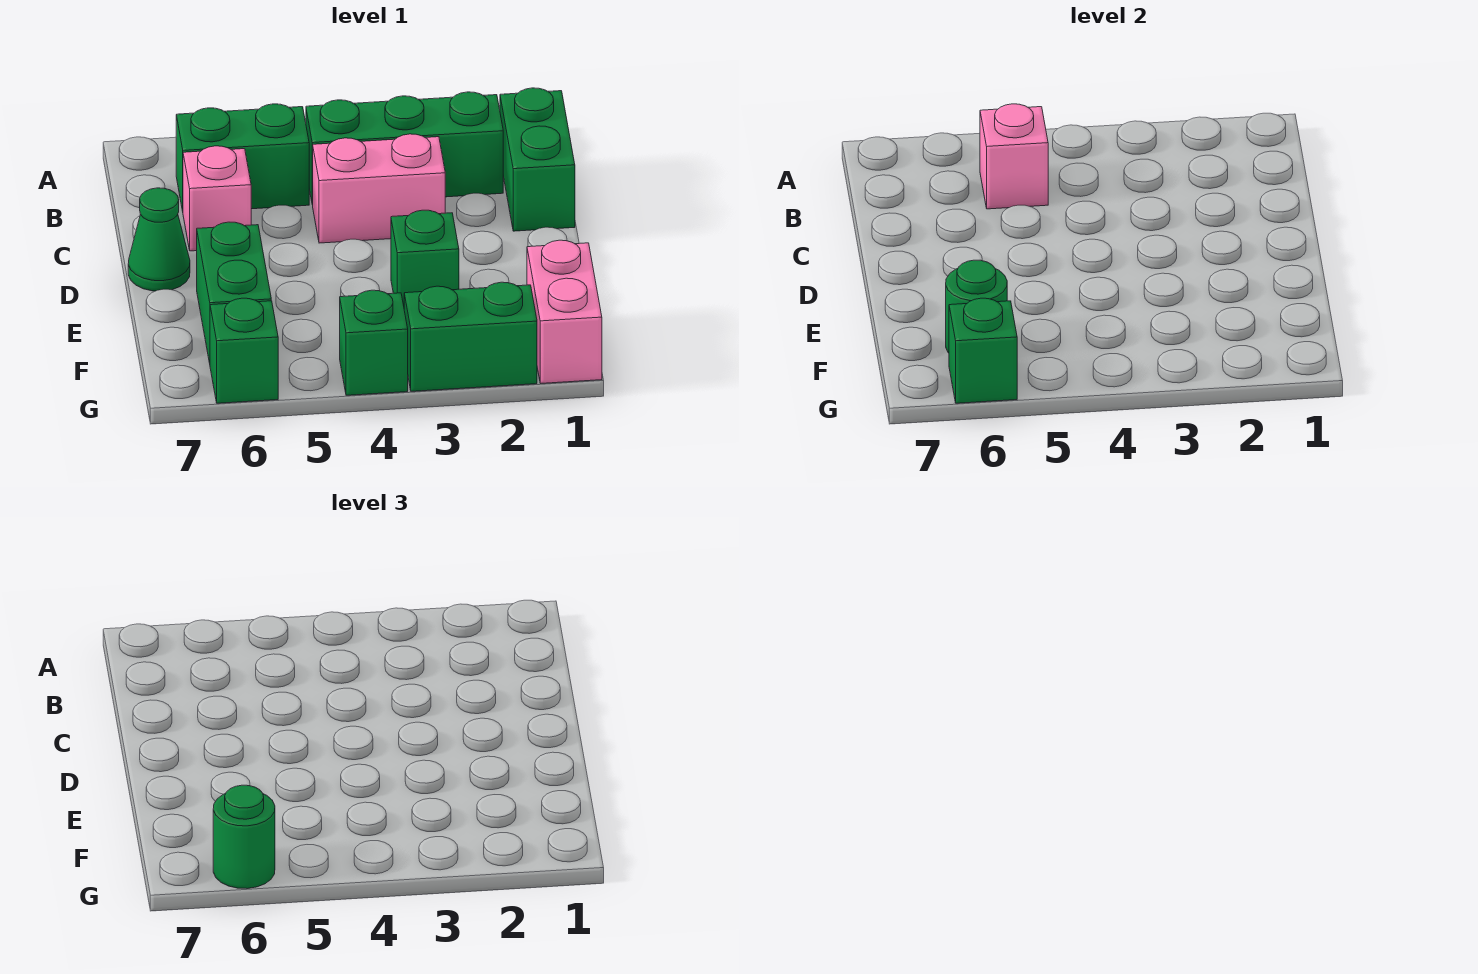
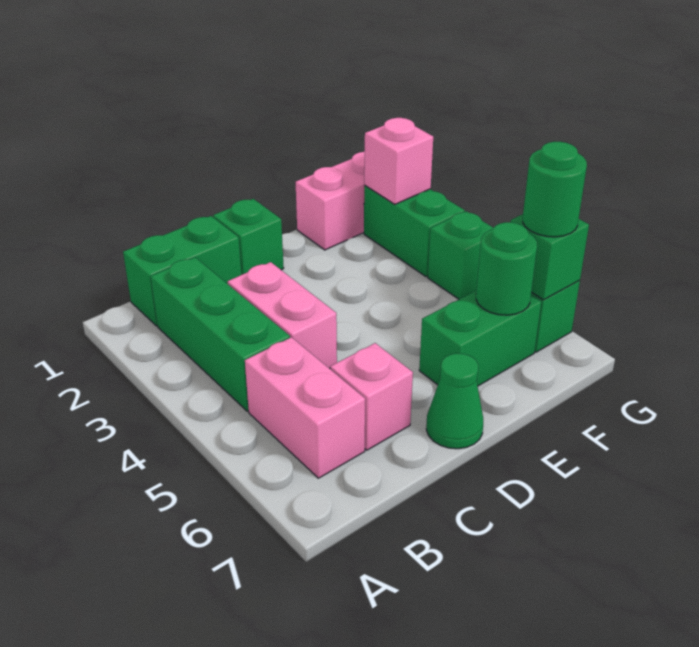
green brick B5:B6 level 1 -> pink brick B5:B6 level 1
pink brick B5 level 2 -> pink brick G2 level 2
green brick E3 level 1 -> green brick D1 level 1

